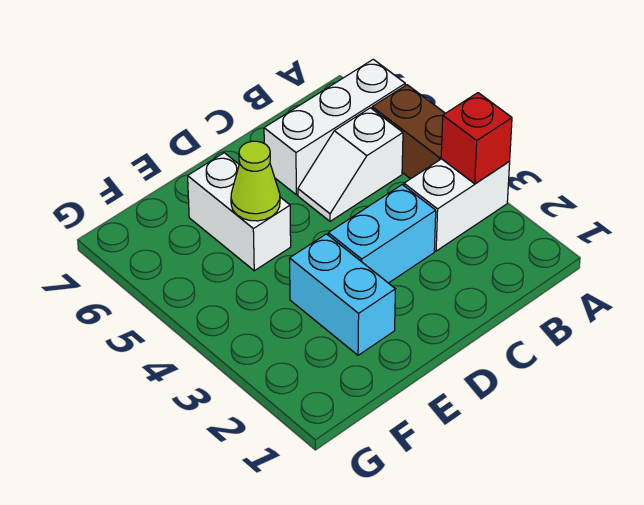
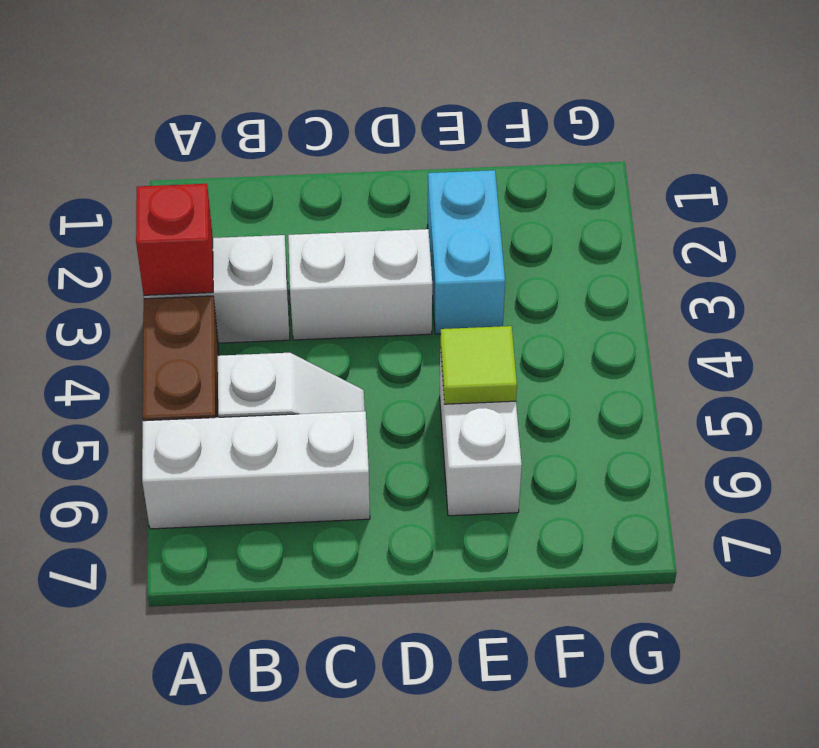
cyan brick C3:D3 level 1 -> white brick C3:D3 level 1
lime cone E5 level 2 -> lime tile E5 level 2

